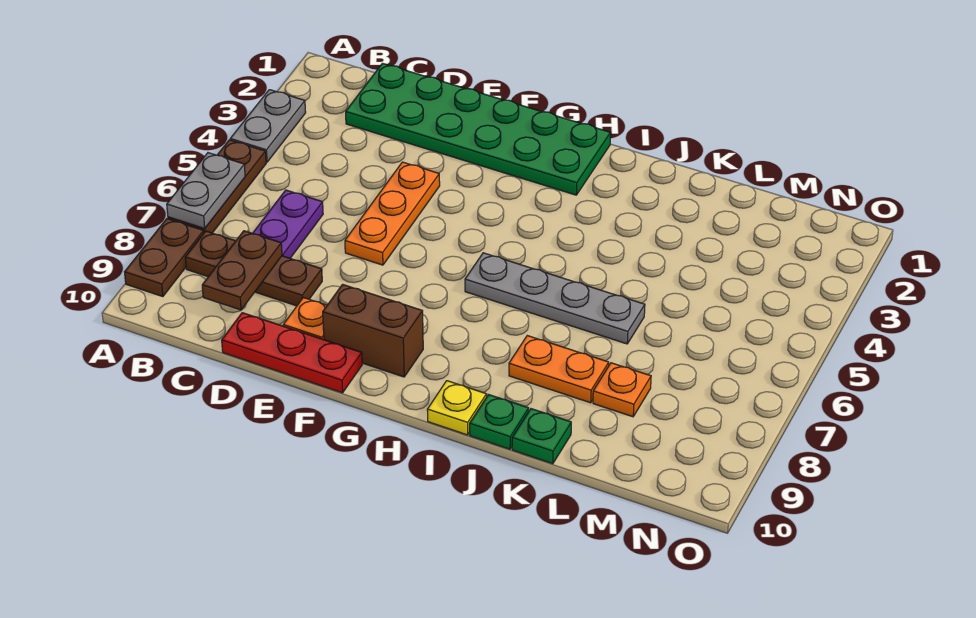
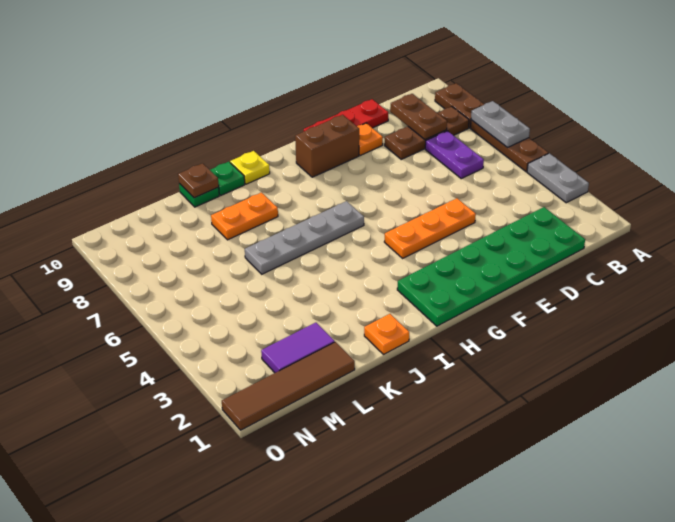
orange plate E4:E6 level 1 -> orange plate E4:G4 level 1
none -> brown plate K10 level 2
none -> brown tile L1:O1 level 1
none -> purple tile L2:M2 level 1
orange plate L8 level 1 -> orange plate J1 level 1

